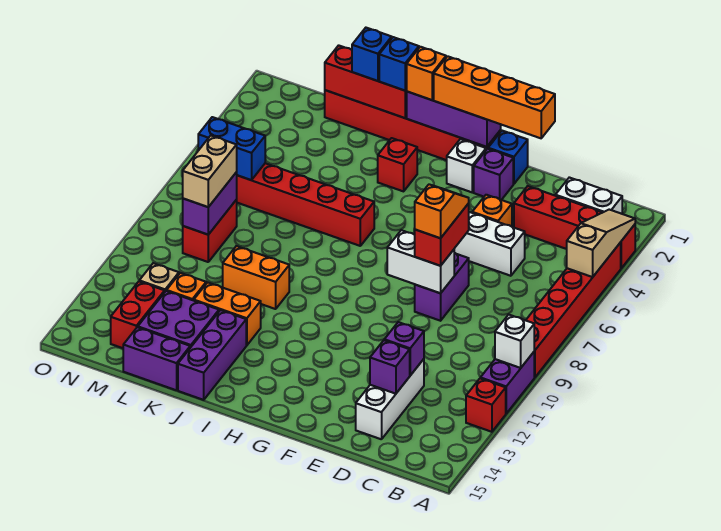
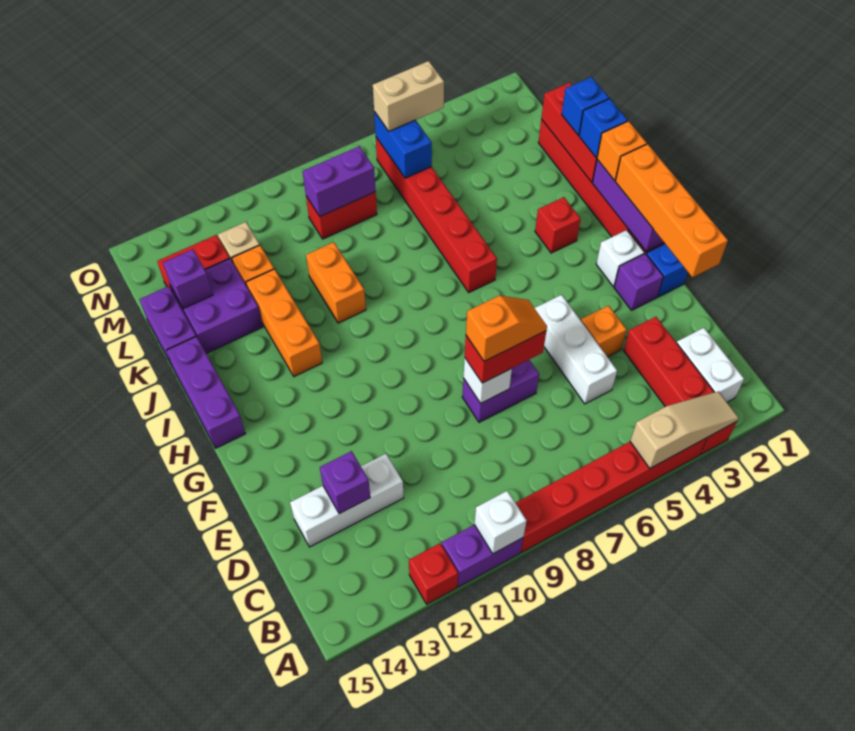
purple brick D12 level 2 -> purple brick L14 level 2
white brick E8:F8 level 2 -> white brick E8 level 2
orange brick J12:K12 level 1 -> orange brick I12:K12 level 1
purple brick J13:J15 level 1 -> purple brick H15:J15 level 1
tan brick M8:M9 level 3 -> tan brick N5:N6 level 3

